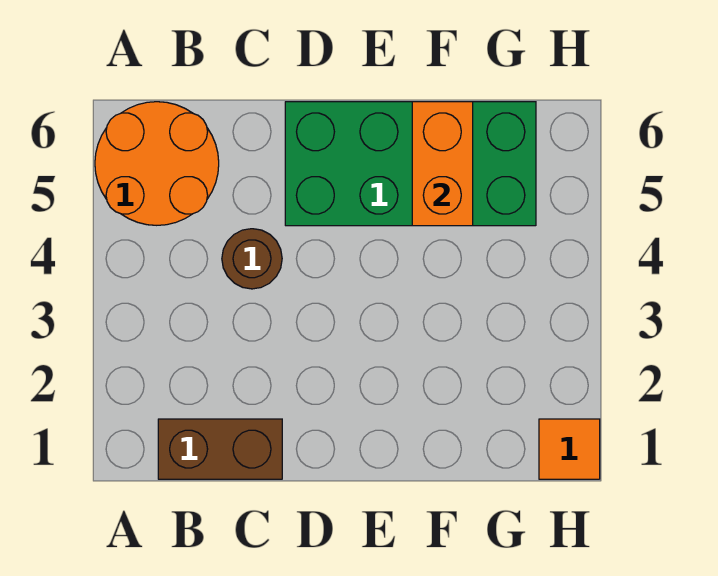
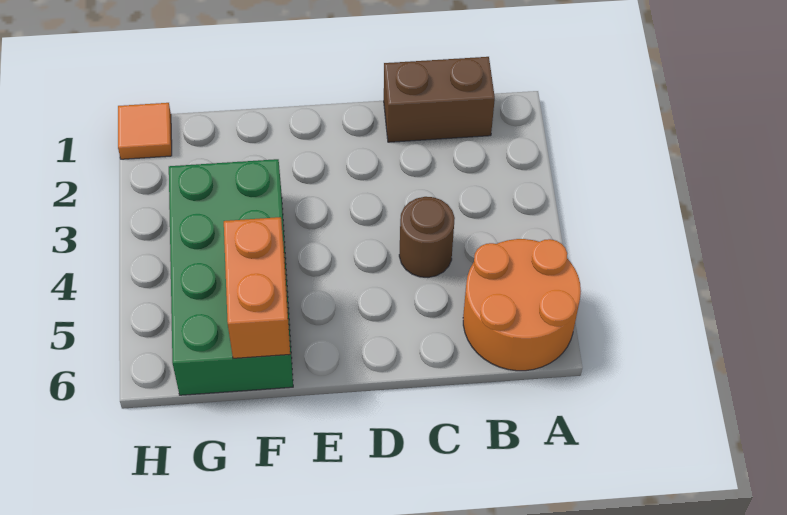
green brick D5:G6 level 1 -> green brick F3:G6 level 1

